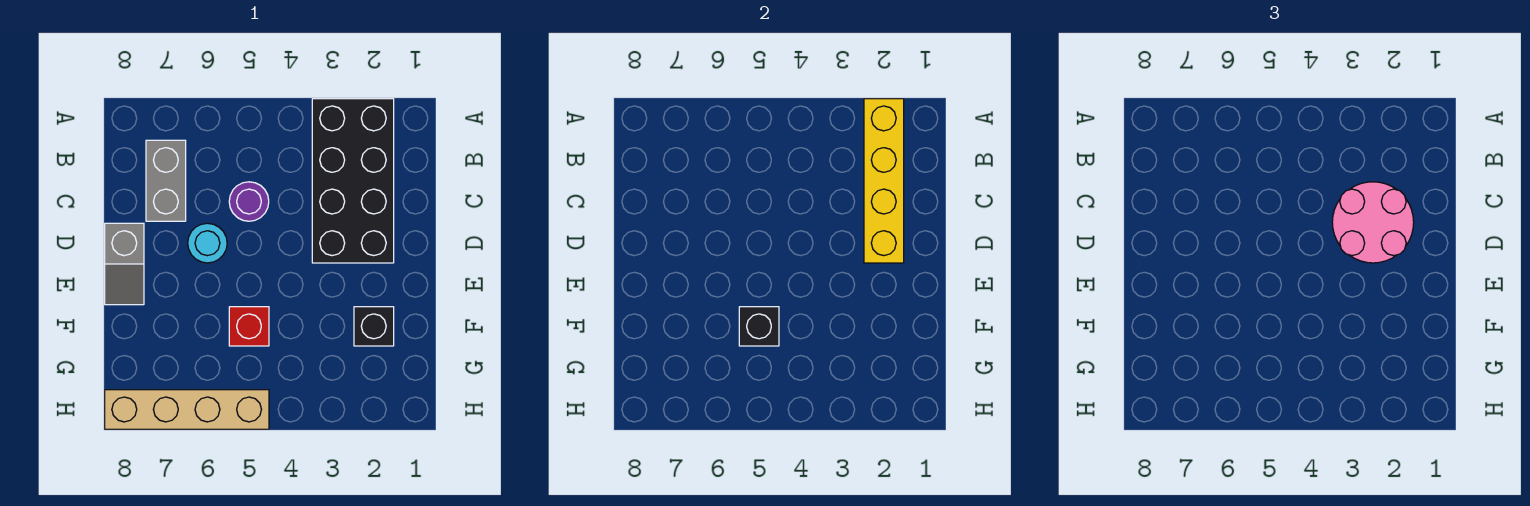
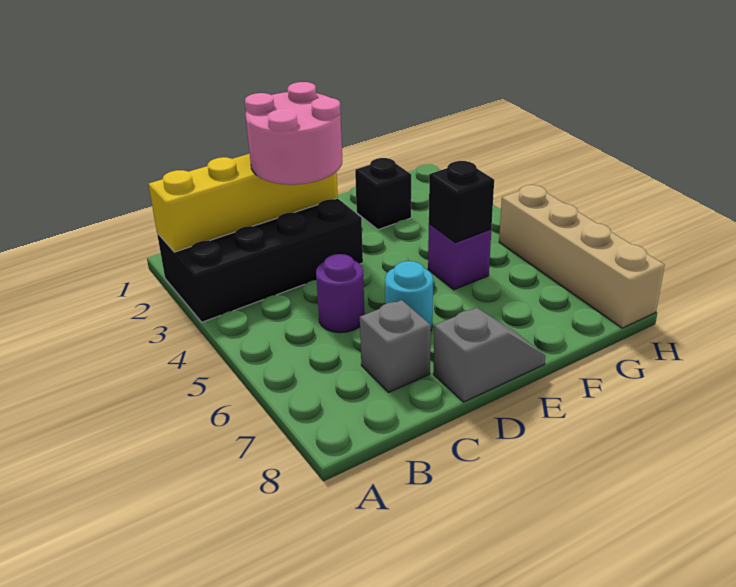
grey brick B7:C7 level 1 -> grey brick C7 level 1
red brick F5 level 1 -> purple brick F5 level 1

